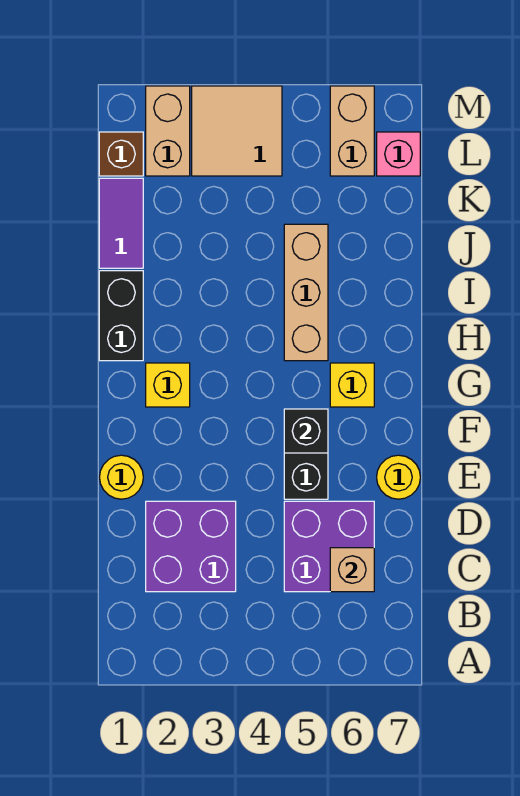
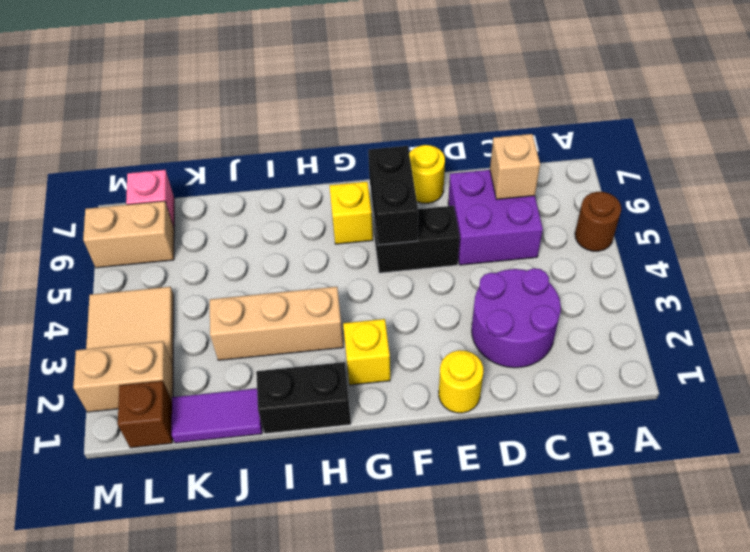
none -> brown round brick A5 level 1
purple brick C2:D3 level 1 -> purple round brick C2:D3 level 1
black brick F5 level 2 -> black brick F5:F6 level 2
tan brick H5:J5 level 1 -> tan brick H3:J3 level 1

